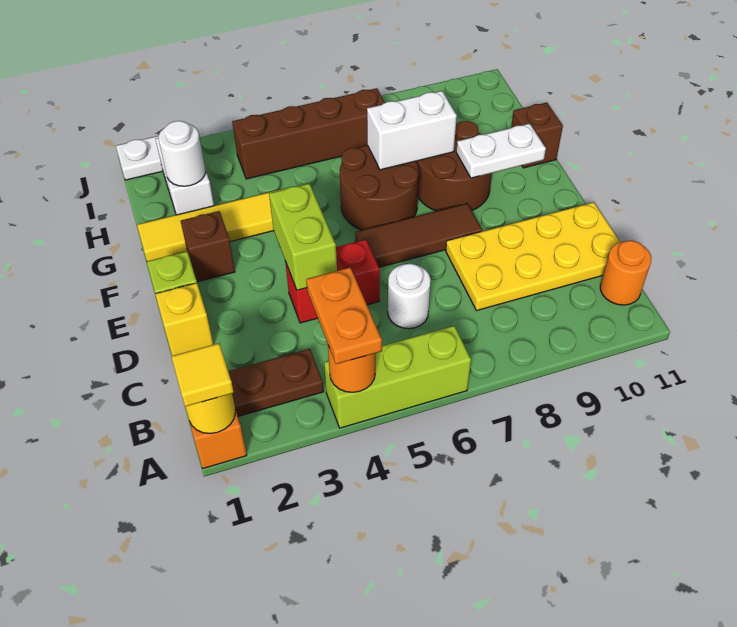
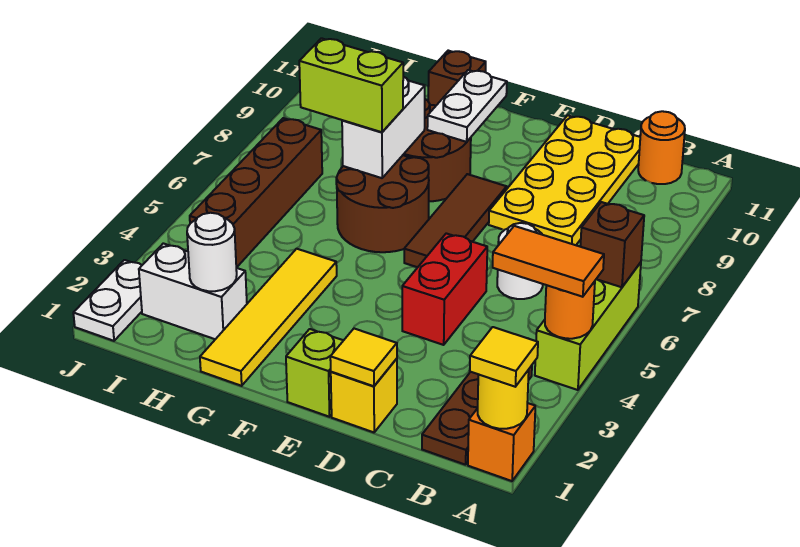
orange plate A4:B4 level 3 -> orange tile A4:B4 level 3
none -> yellow tile D1 level 2
lime brick D4:E4 level 2 -> lime brick G7:H7 level 3
brown brick F2 level 1 -> brown brick A6 level 2

